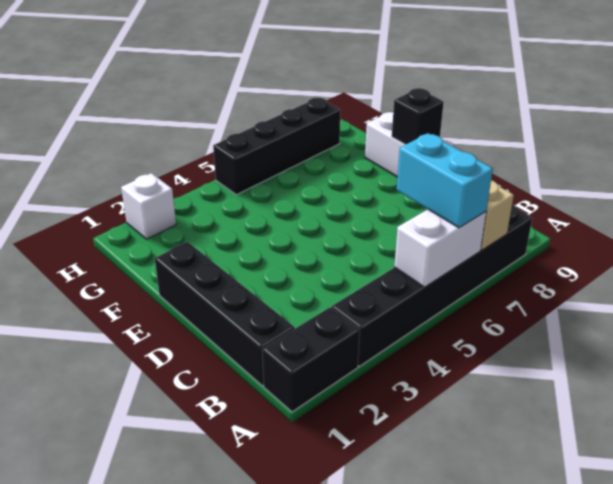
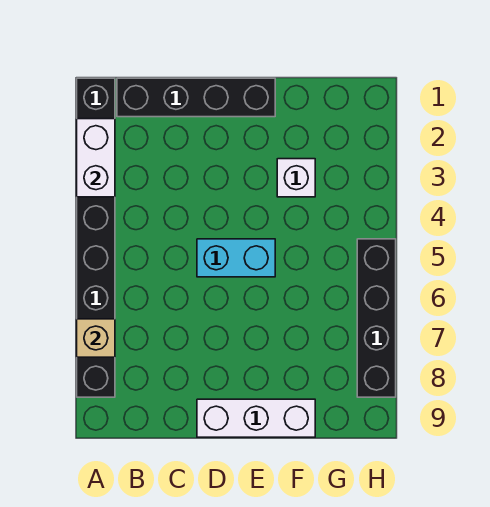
white brick A5:A6 level 2 -> white brick A2:A3 level 2
cyan brick A6:B6 level 3 -> cyan brick D5:E5 level 1
black brick E9 level 2 -> none
white brick H2 level 1 -> white brick F3 level 1

